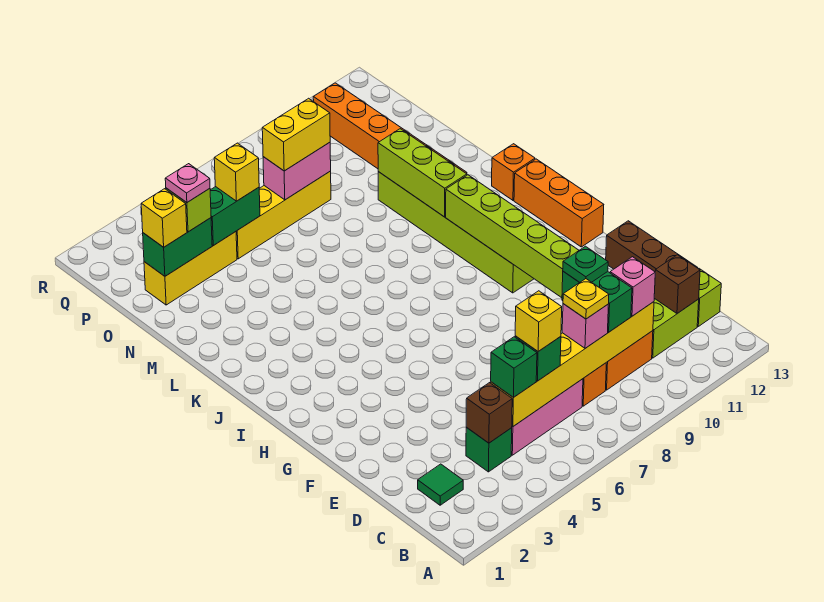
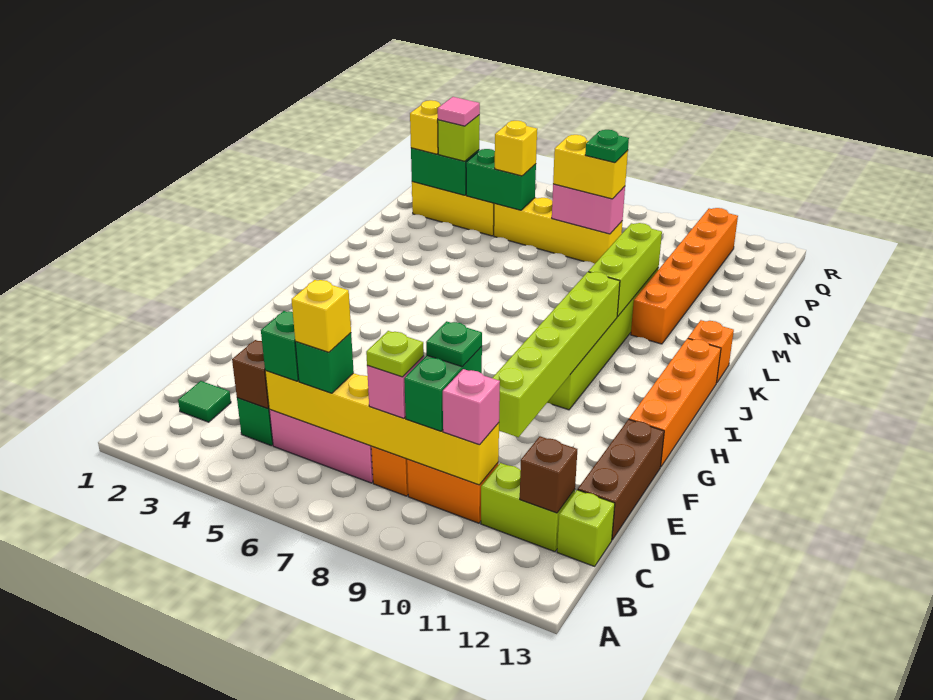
yellow plate C8 level 4 -> lime plate C8 level 4
orange brick H13:J13 level 1 -> orange brick G13:J13 level 1
pink plate O3 level 4 -> pink tile O3 level 4
none -> green plate O8 level 4

